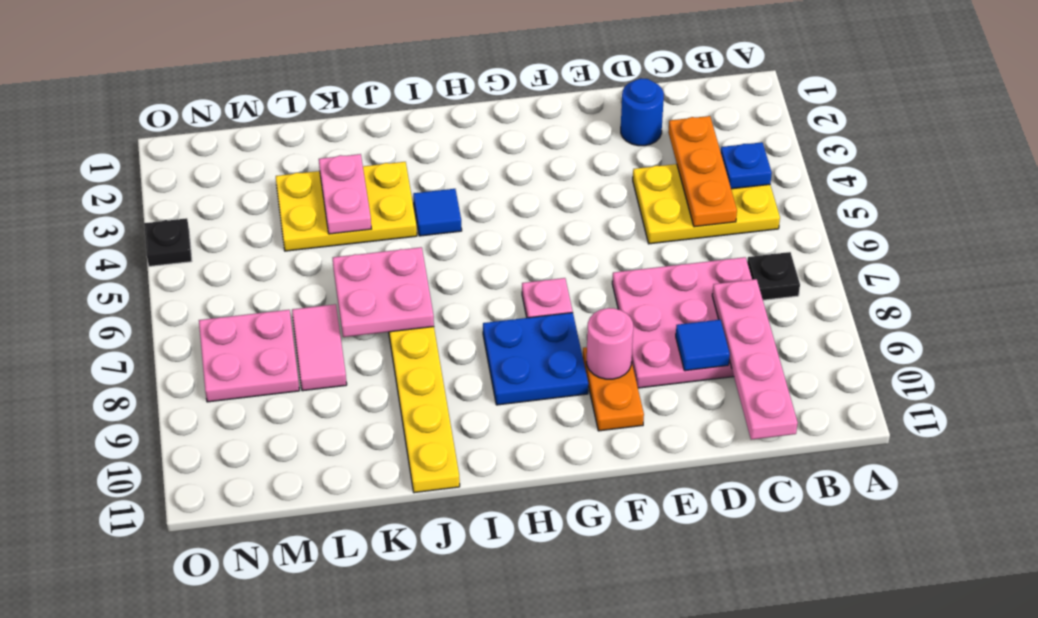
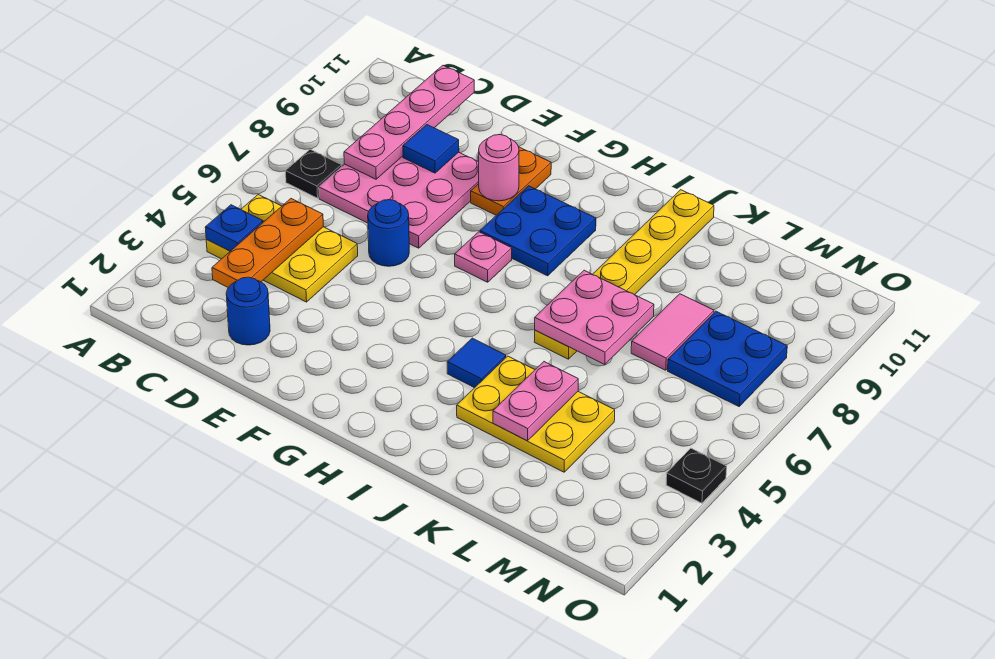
none -> blue round brick E6 level 1
pink plate M7:N8 level 1 -> blue plate M7:N8 level 1

